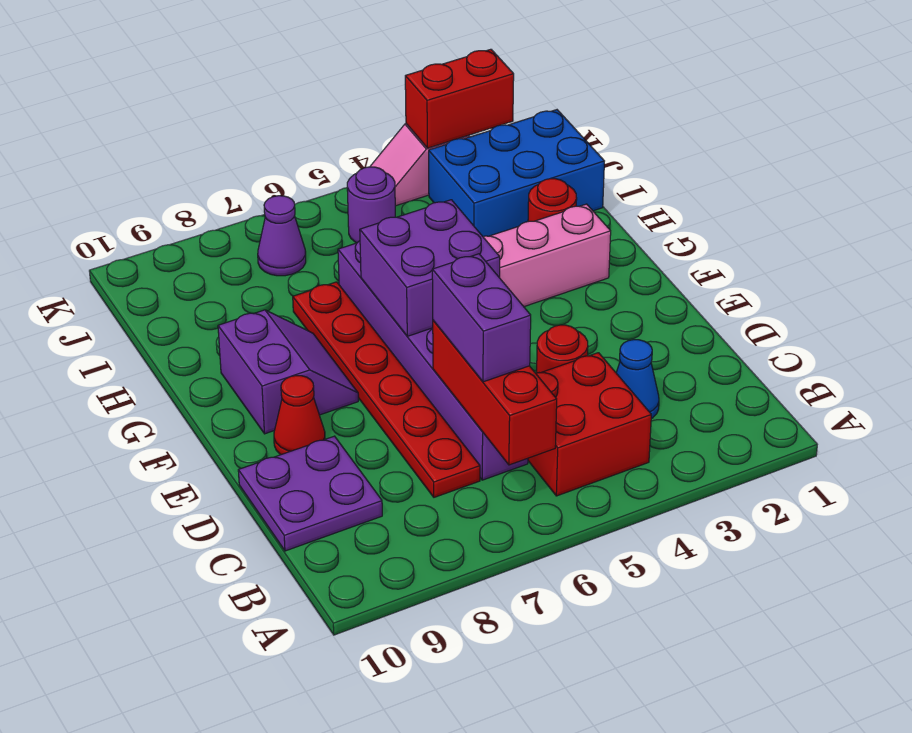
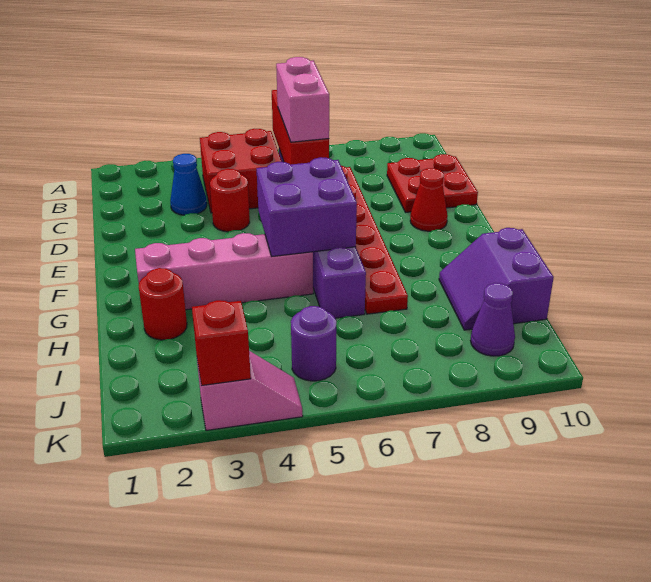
purple brick C6:D6 level 3 -> pink brick C6:D6 level 3
purple plate C9:D10 level 1 -> red plate C9:D10 level 1
purple slope F8:G9 level 1 top 9 -> purple slope H9:I10 level 1 top 10
blue brick I1:J3 level 1 -> none
purple cone J7 level 1 -> purple cone J9 level 1
red brick K2:K3 level 2 -> red brick K3 level 2

